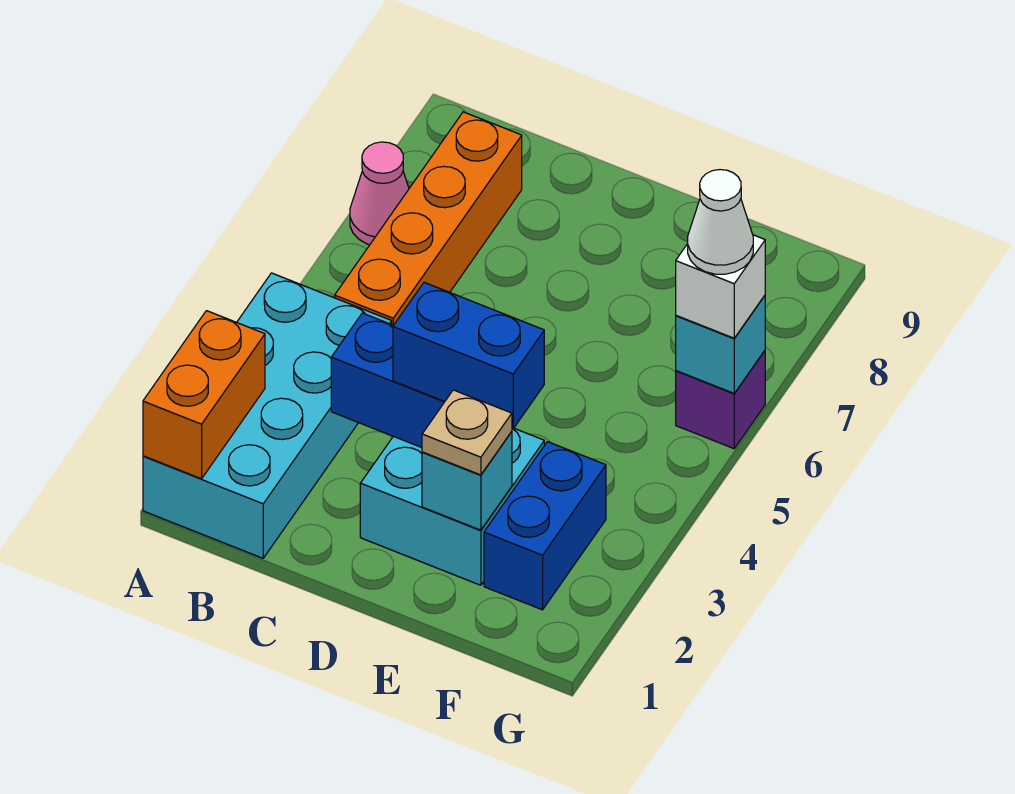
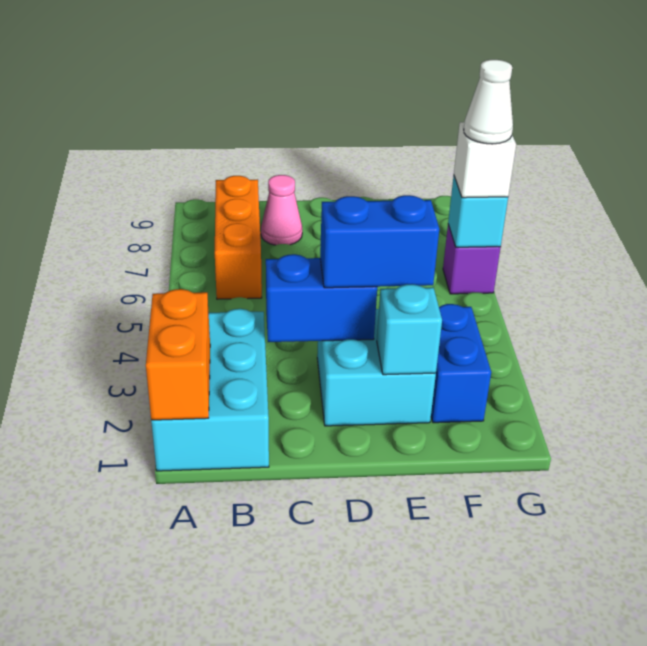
cyan brick A1:B4 level 1 -> cyan brick A1:B3 level 1
pink cone A7 level 1 -> pink cone C8 level 1
orange brick B5:B8 level 1 -> orange brick B6:B8 level 1
tan plate E2 level 3 -> none

